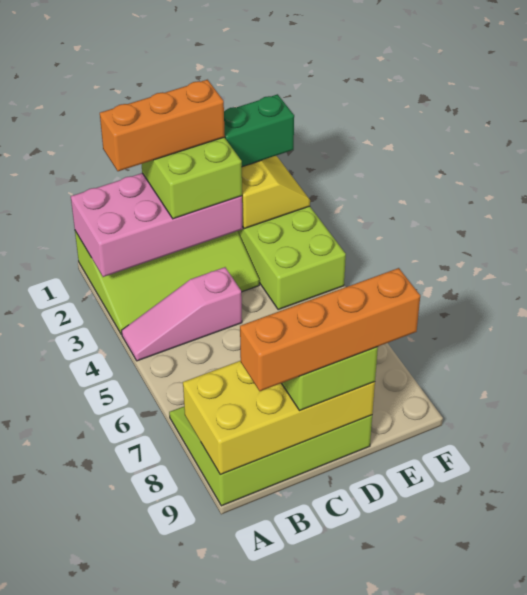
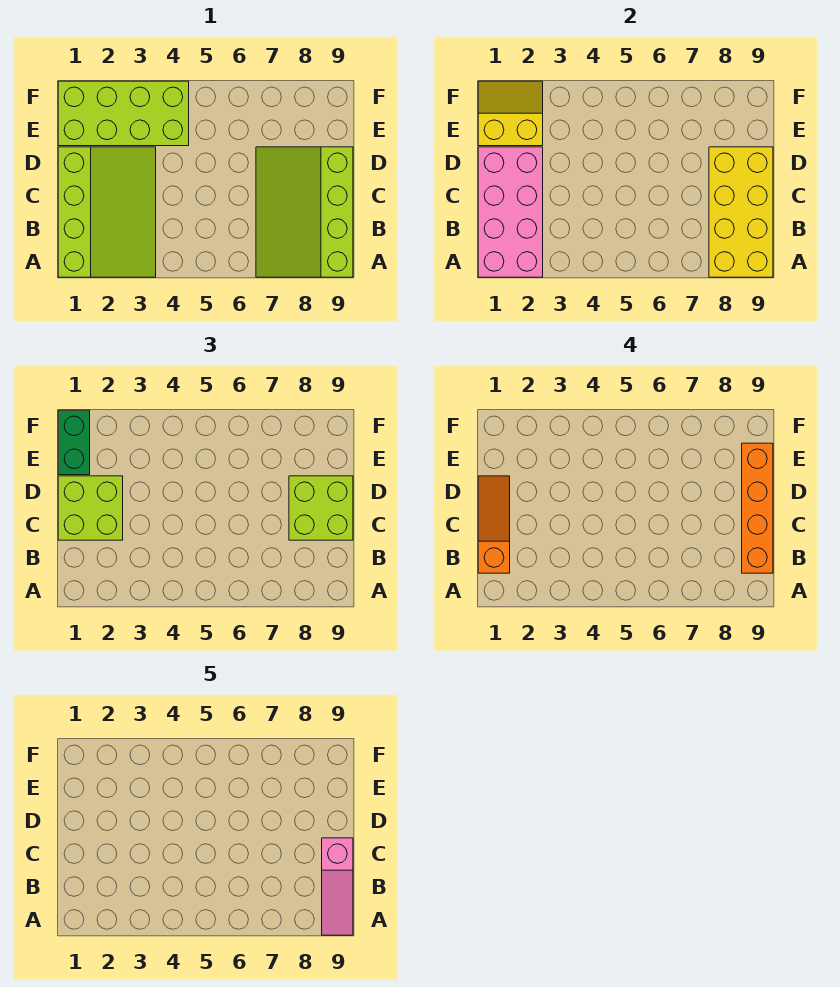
pink slope A4:C4 level 1 top C -> pink slope A9:C9 level 5 top C
orange brick B1:D1 level 4 -> orange slope B1:D1 level 4 top B

